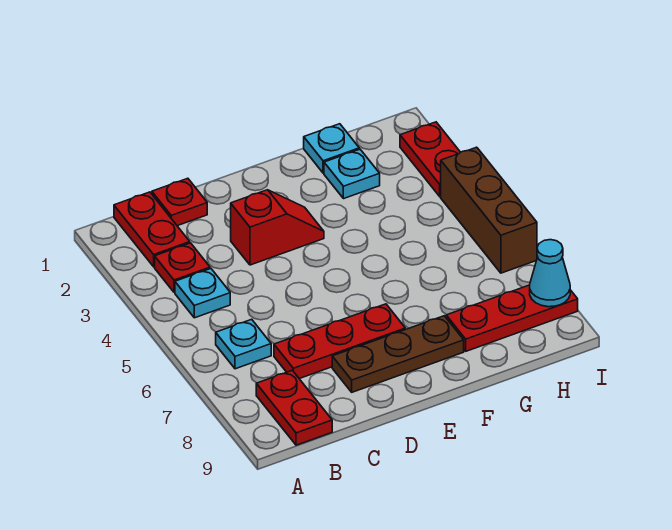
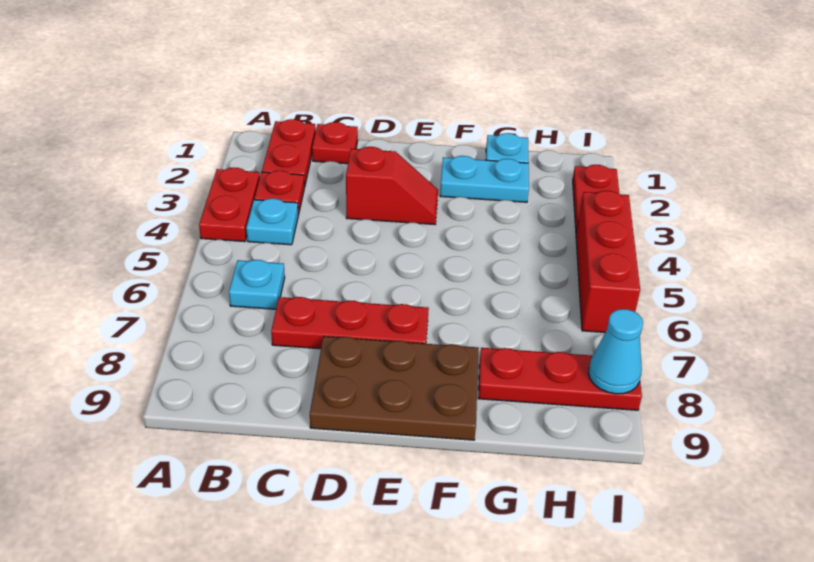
red plate B8:B9 level 1 -> red plate A3:A4 level 1
brown plate D8:F8 level 1 -> brown plate D8:F9 level 1
cyan plate G2 level 1 -> cyan plate F2:G2 level 1
brown brick I4:I6 level 1 -> red brick I4:I6 level 1

